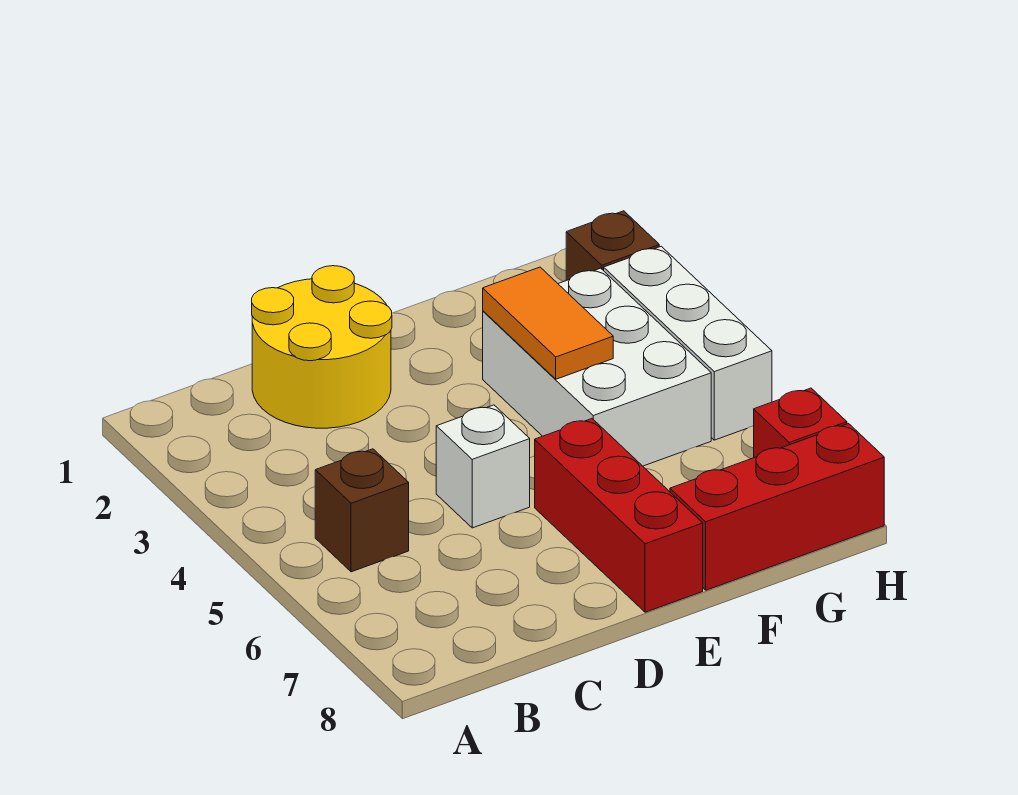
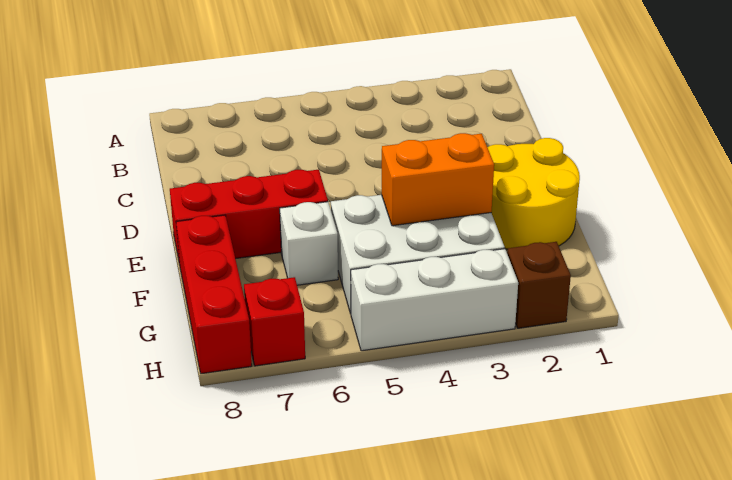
brown brick B5 level 1 -> none
yellow round brick C1:D2 level 1 -> yellow round brick E1:F2 level 1
white brick D5 level 1 -> white brick F6 level 1
orange tile F3:F4 level 2 -> orange brick F3:F4 level 2

